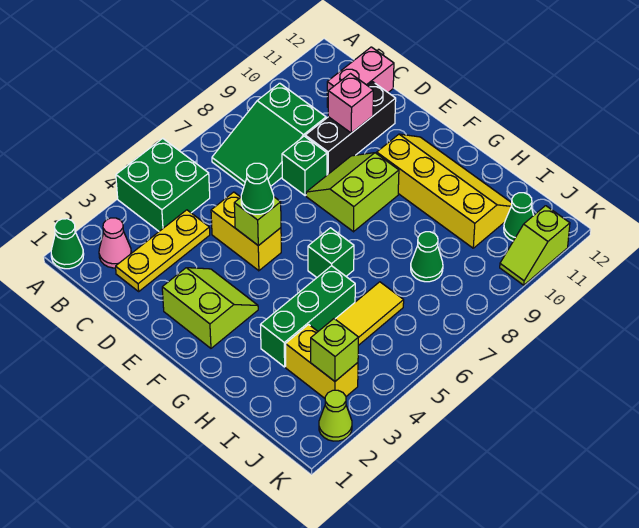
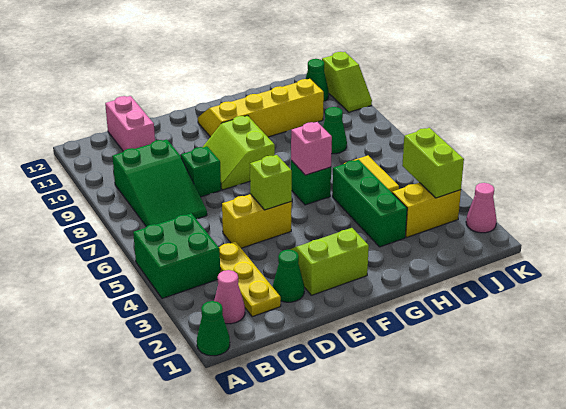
black brick D9:D11 level 1 -> none
pink brick D10 level 2 -> pink brick G6 level 2
green cone E5 level 3 -> green cone D2 level 1
lime brick J3 level 2 -> lime brick J3:J4 level 2
lime cone K2 level 1 -> pink cone K2 level 1

